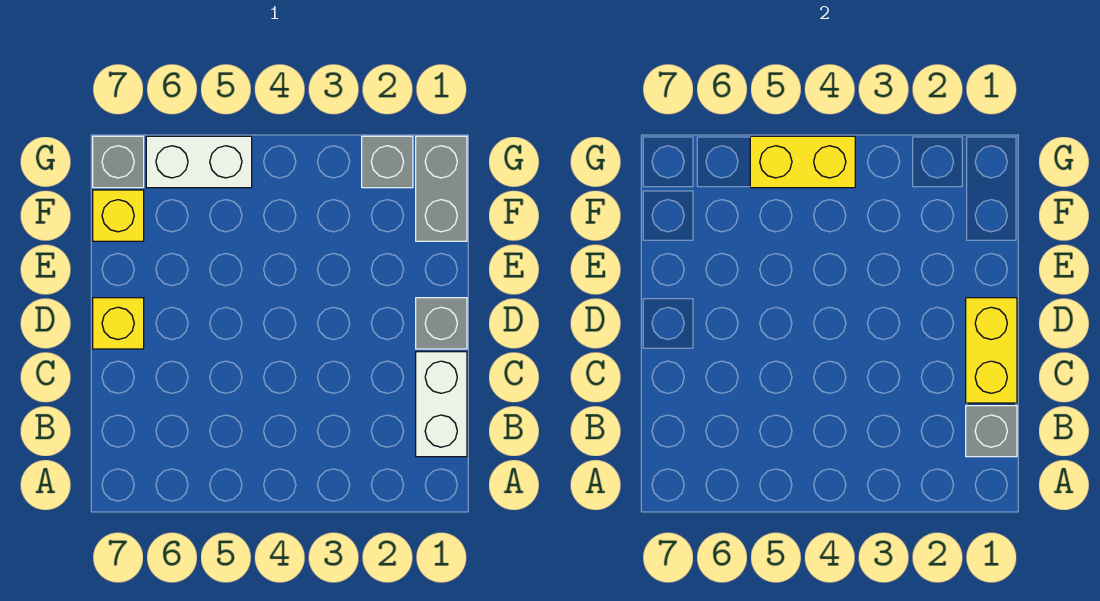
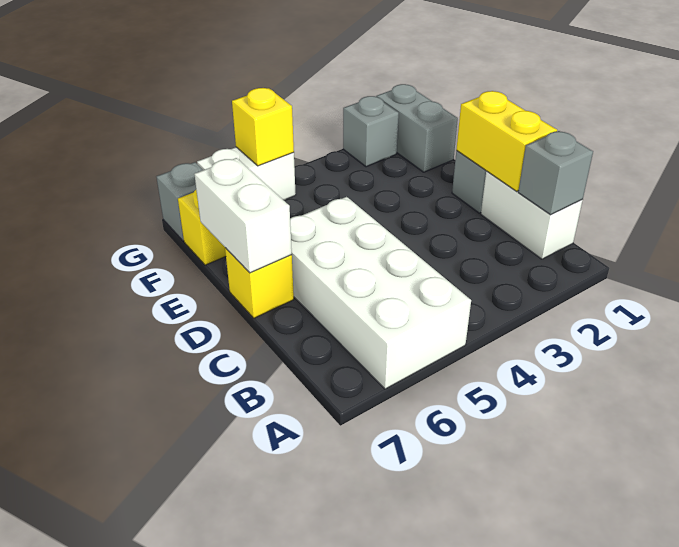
none -> white brick A5:D6 level 1
none -> white brick D7:E7 level 2
yellow brick G4:G5 level 2 -> yellow brick G5 level 2

